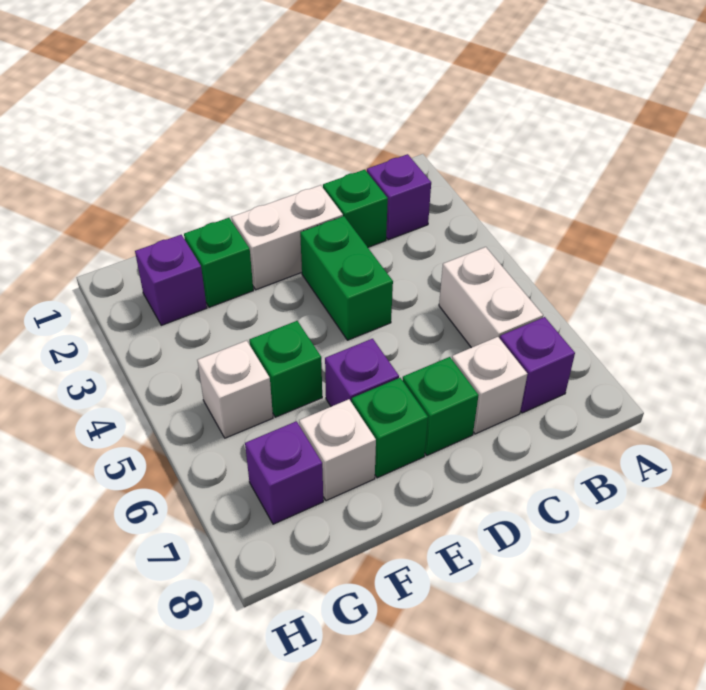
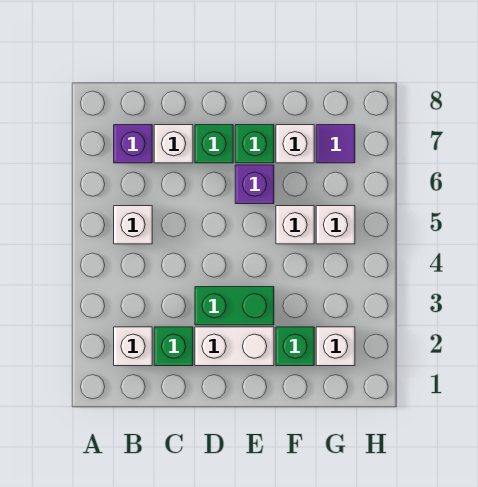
purple brick B2 level 1 -> white brick B2 level 1
white brick B5:B6 level 1 -> white brick B5 level 1
green brick D3:D4 level 1 -> green brick D3:E3 level 1
green brick F5 level 1 -> white brick F5 level 1
purple brick G2 level 1 -> white brick G2 level 1
purple brick G7 level 1 -> purple tile G7 level 1

